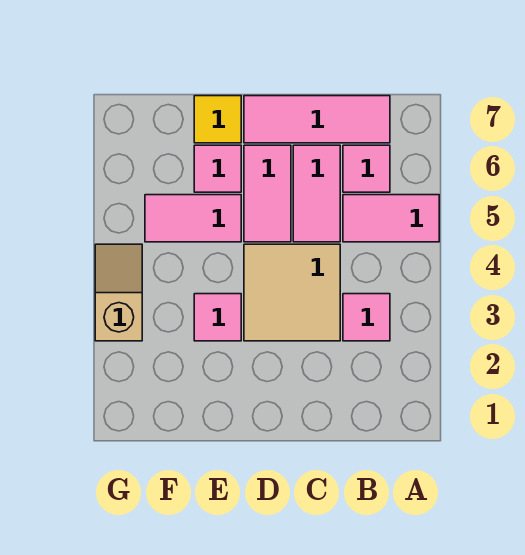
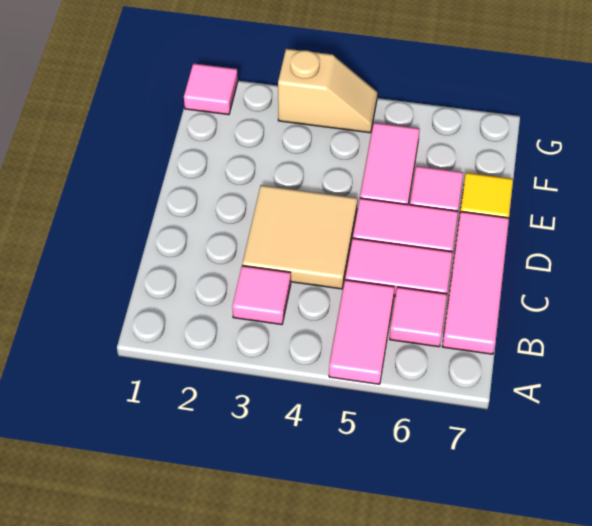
pink tile E3 level 1 -> pink tile G1 level 1

